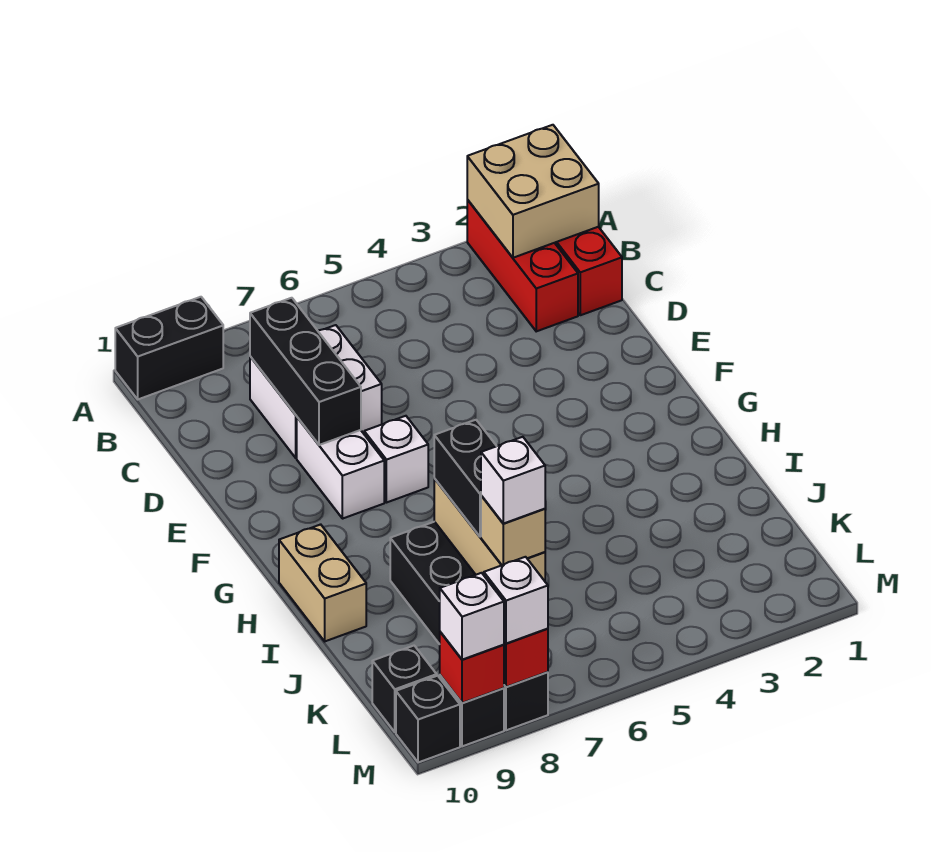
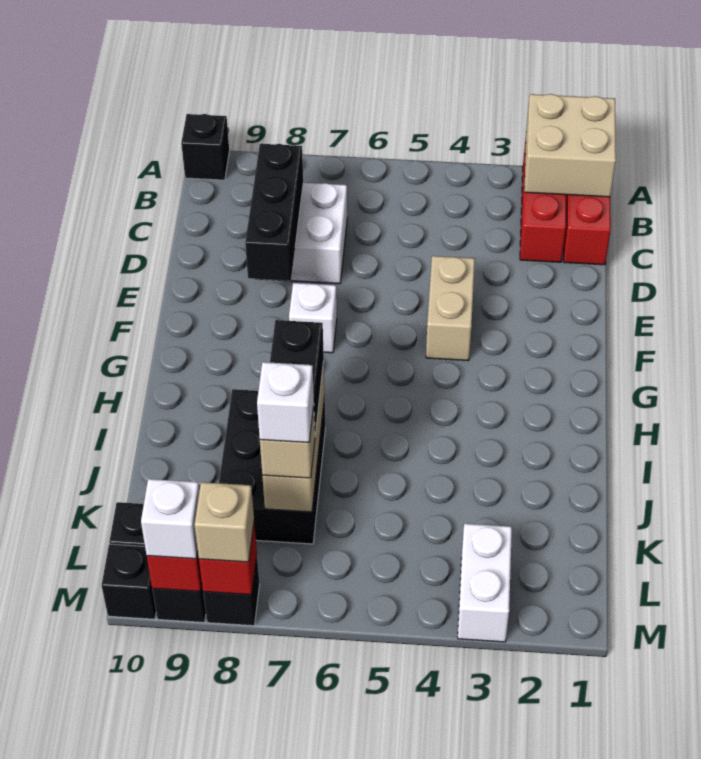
black brick A9:A10 level 1 -> black brick A10 level 1
white brick E8:F8 level 1 -> white brick L3:M3 level 1
tan brick H10:I10 level 1 -> tan brick E4:F4 level 1
white brick M8 level 3 -> tan brick M8 level 3

